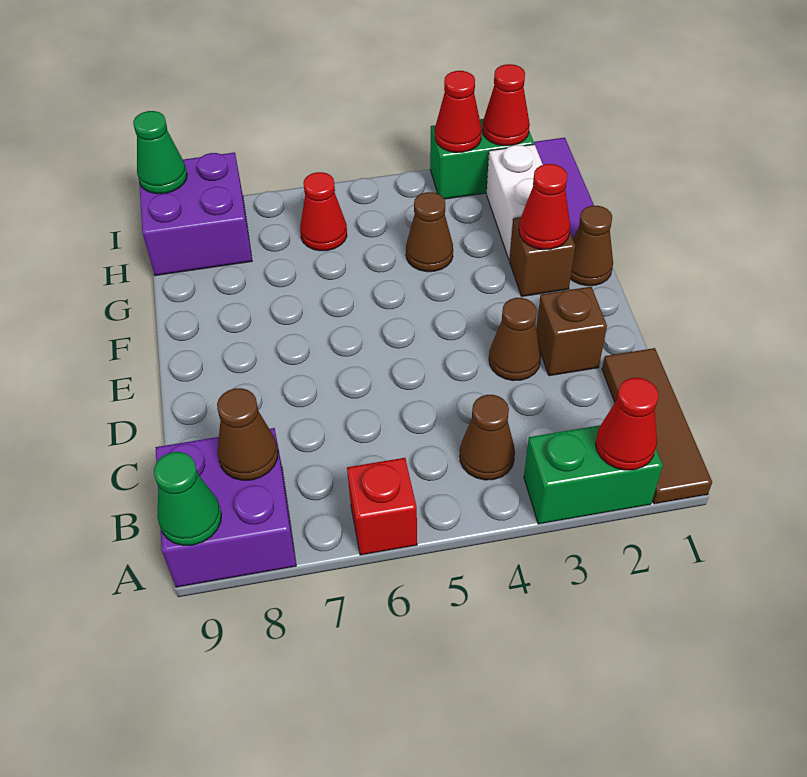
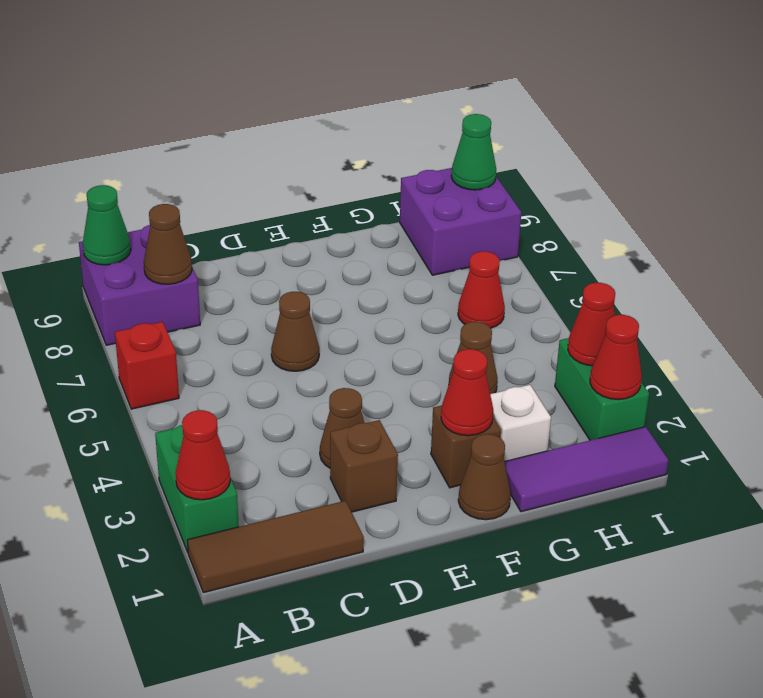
brown cone B4 level 1 -> brown cone D6 level 1
white brick G2:H2 level 1 -> white brick G2 level 1

